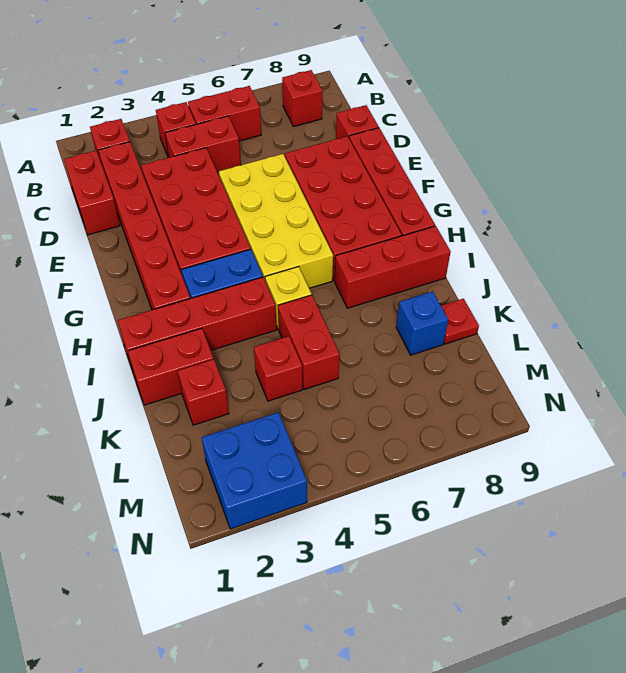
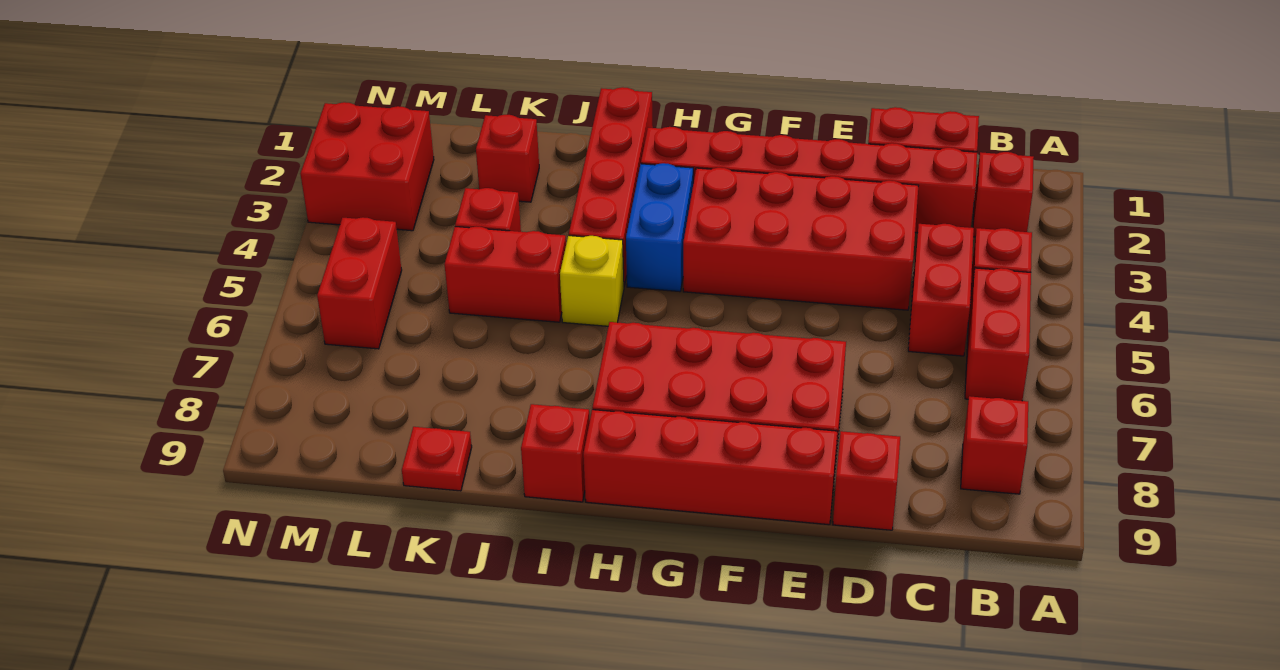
yellow brick E5:H6 level 1 -> none
red brick I7:I9 level 1 -> red brick I9 level 1
red brick J1:J2 level 1 -> red brick M5:M6 level 1
blue brick K8 level 1 -> none
blue brick M2:N3 level 1 -> red brick M2:N3 level 1

